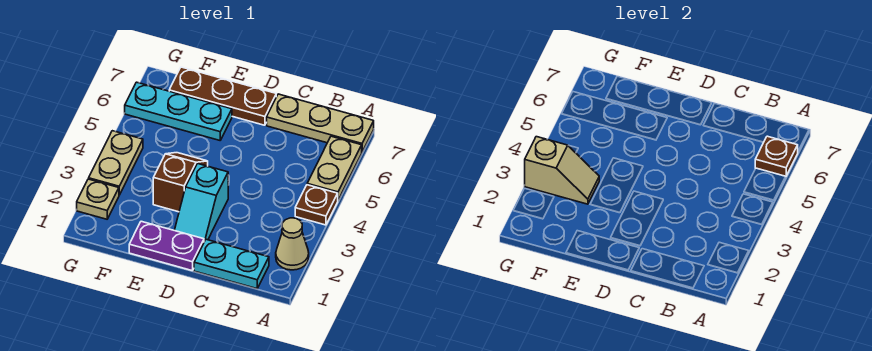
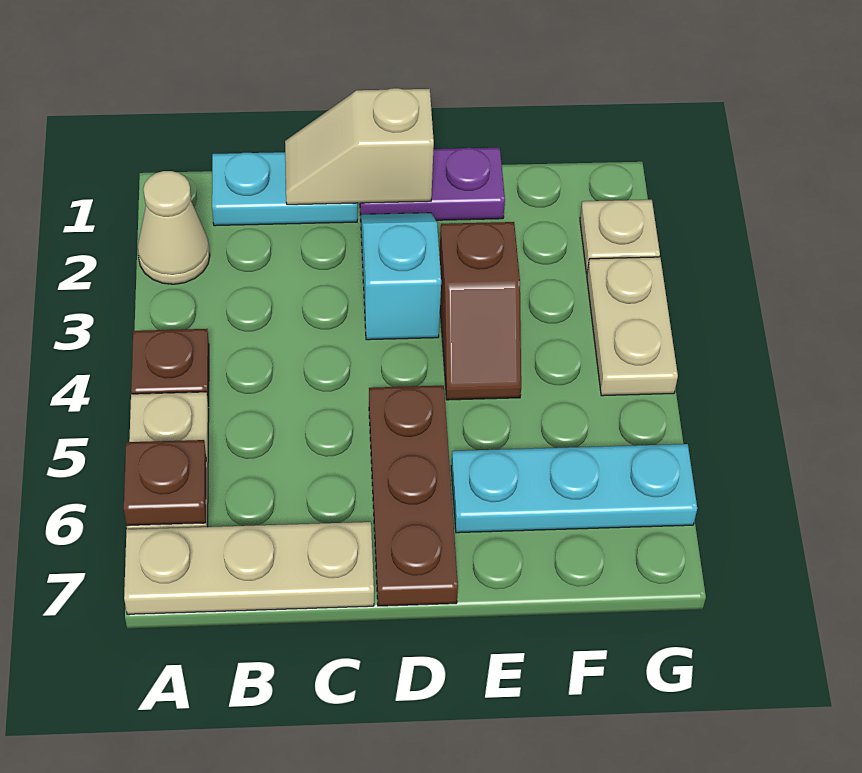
brown plate D7:F7 level 1 -> brown plate D5:D7 level 1
tan slope F3:G3 level 2 top G -> tan slope C1:D1 level 2 top D

